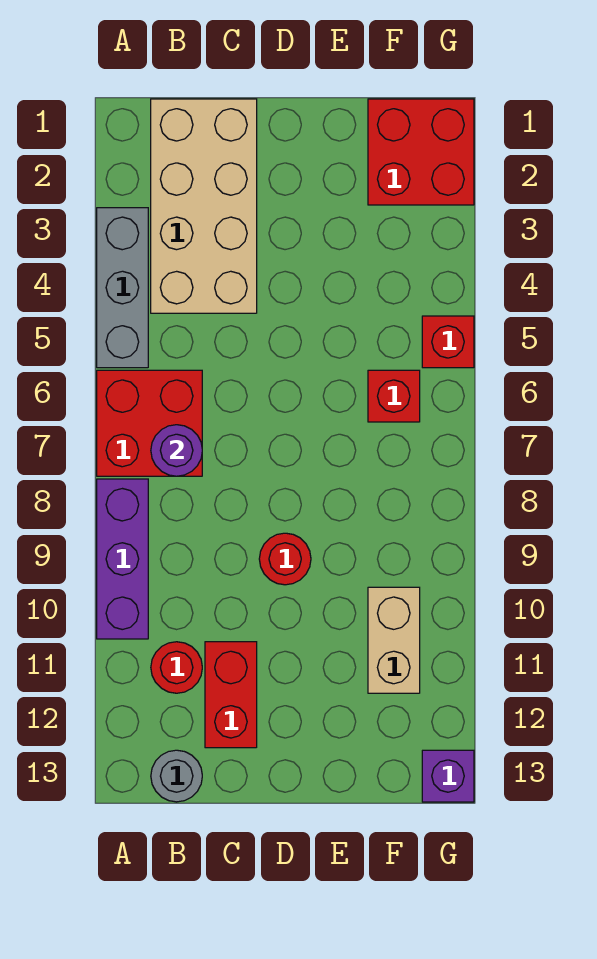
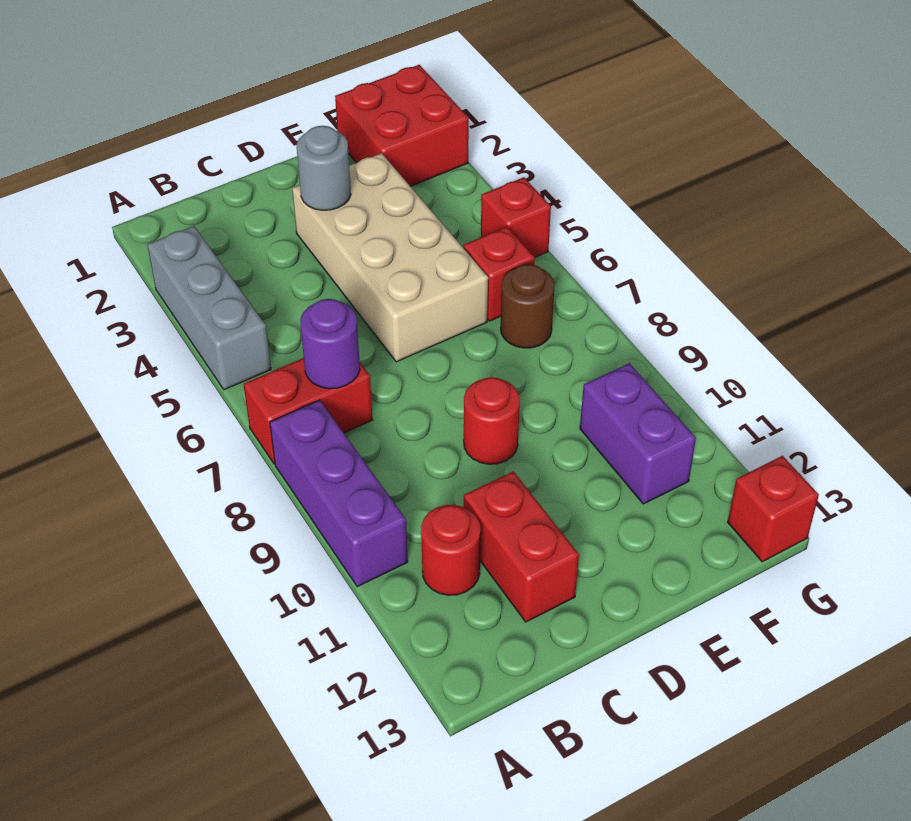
red brick A6:B7 level 1 -> red brick A7:B7 level 1
tan brick B1:C4 level 1 -> tan brick D3:E6 level 1
grey round brick B13 level 1 -> grey round brick D3 level 2
none -> brown round brick F7 level 1
tan brick F10:F11 level 1 -> purple brick F10:F11 level 1
purple brick G13 level 1 -> red brick G13 level 1

